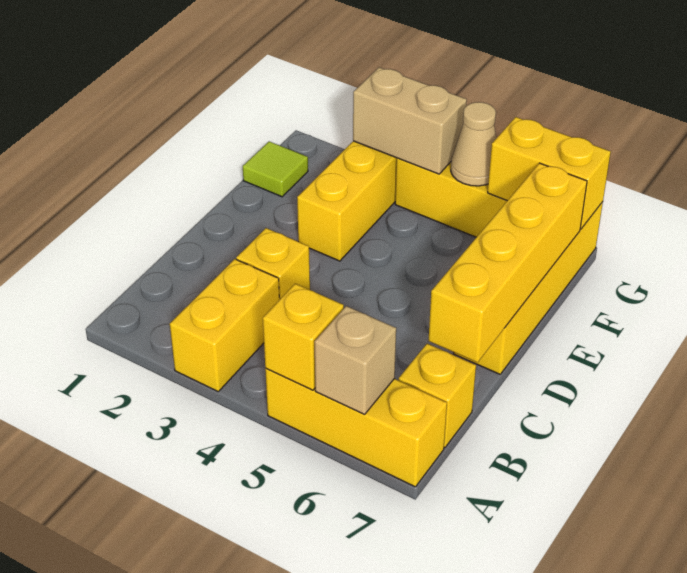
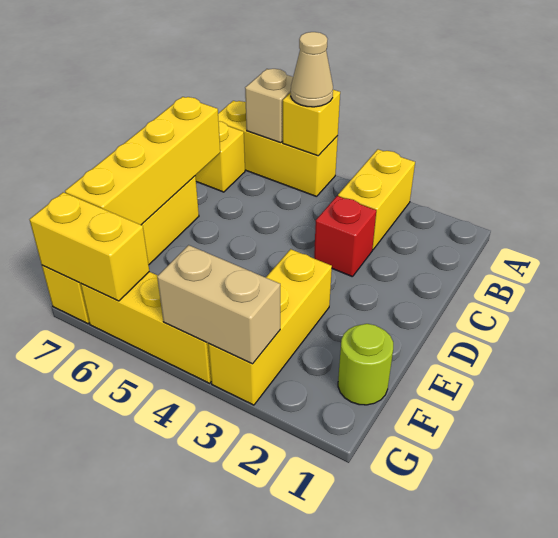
yellow brick C3 level 1 -> red brick C3 level 1
lime tile F1 level 1 -> lime round brick F1 level 1
tan cone G5 level 2 -> tan cone A5 level 3

